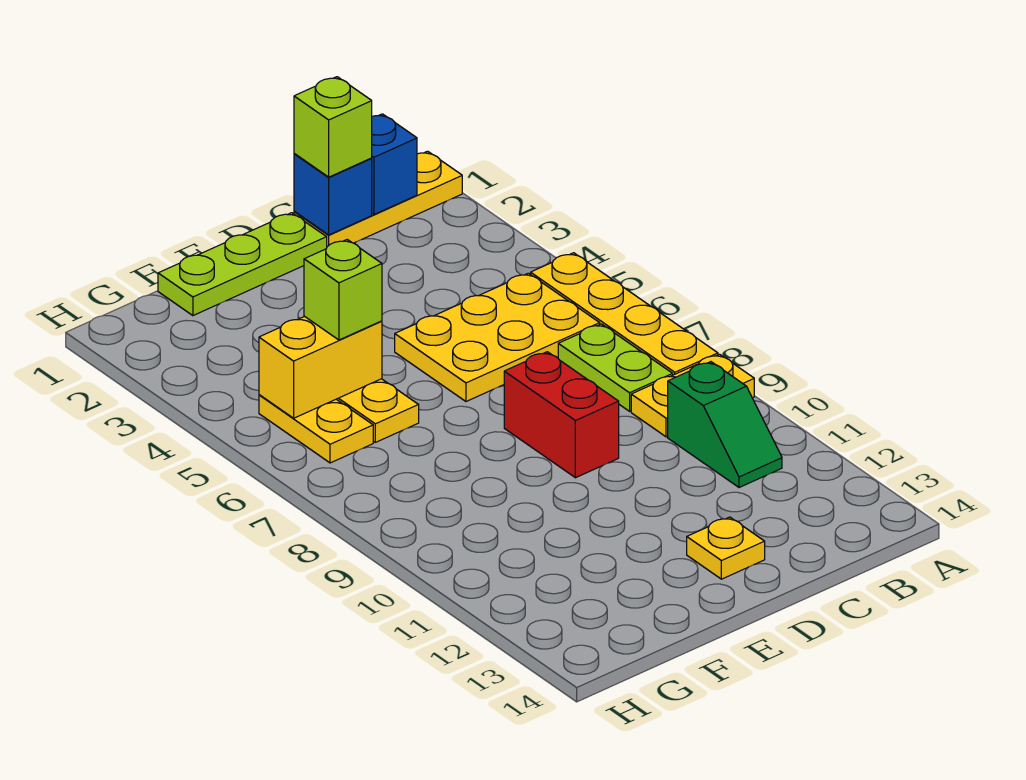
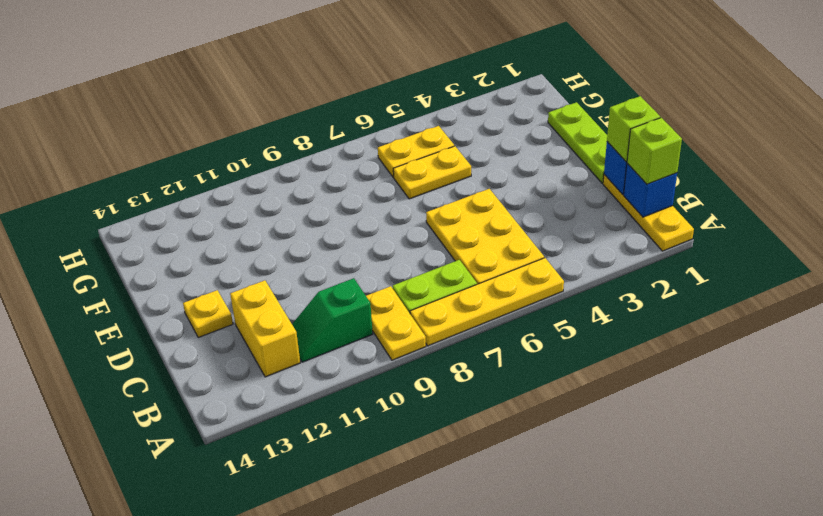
red brick D8:D9 level 1 -> none
yellow brick F5:G5 level 2 -> yellow brick B12:C12 level 1
lime brick F5 level 3 -> lime brick B1 level 3

